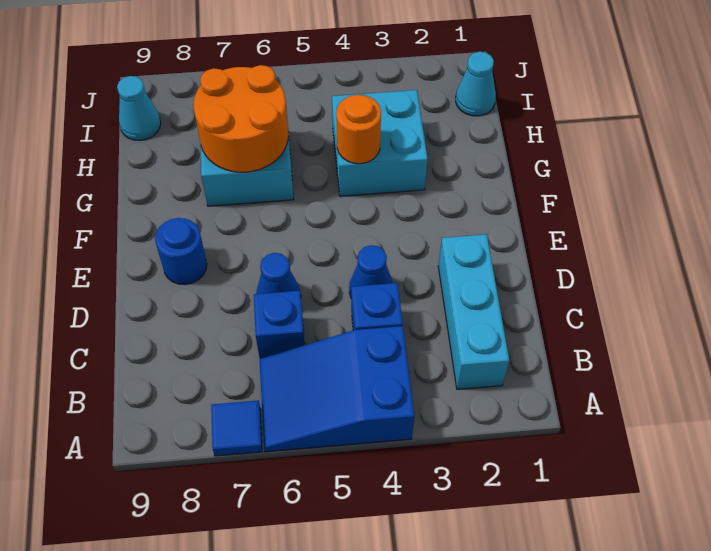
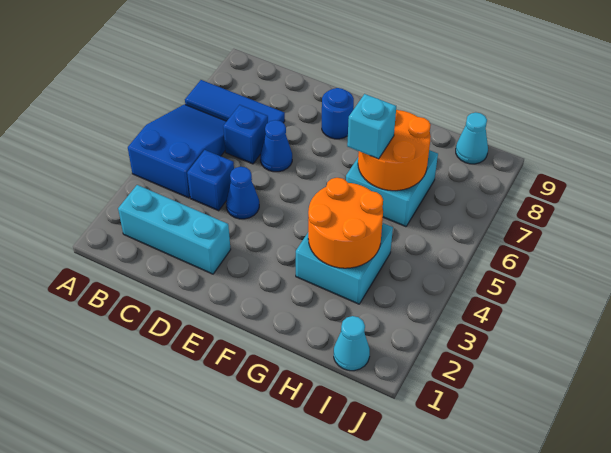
blue tile A7 level 1 -> blue tile A7:C7 level 1
orange round brick G4 level 2 -> orange round brick G3:H4 level 2
none -> cyan brick G6 level 3

